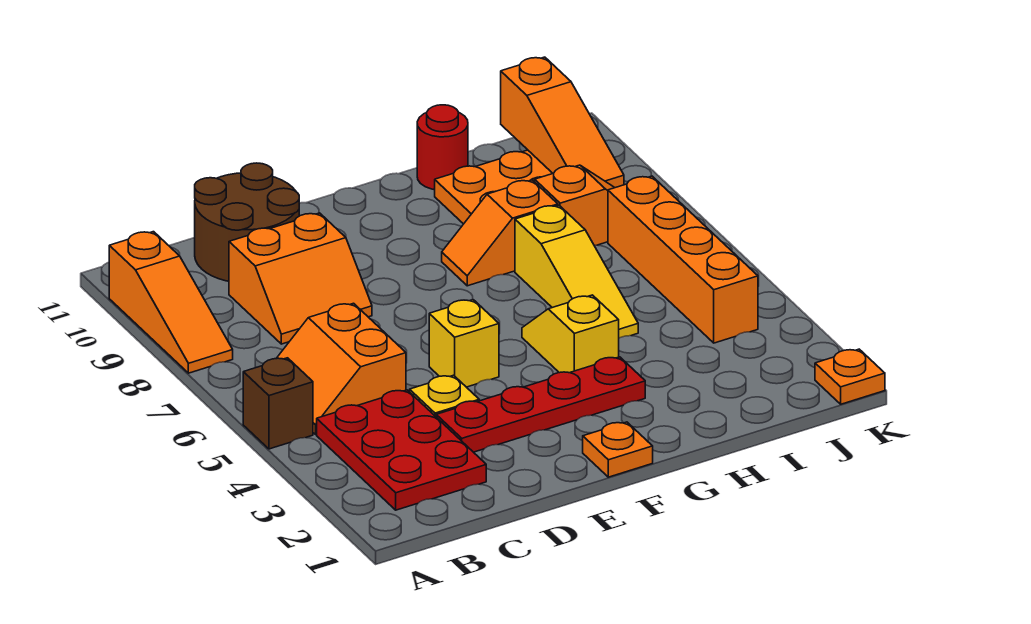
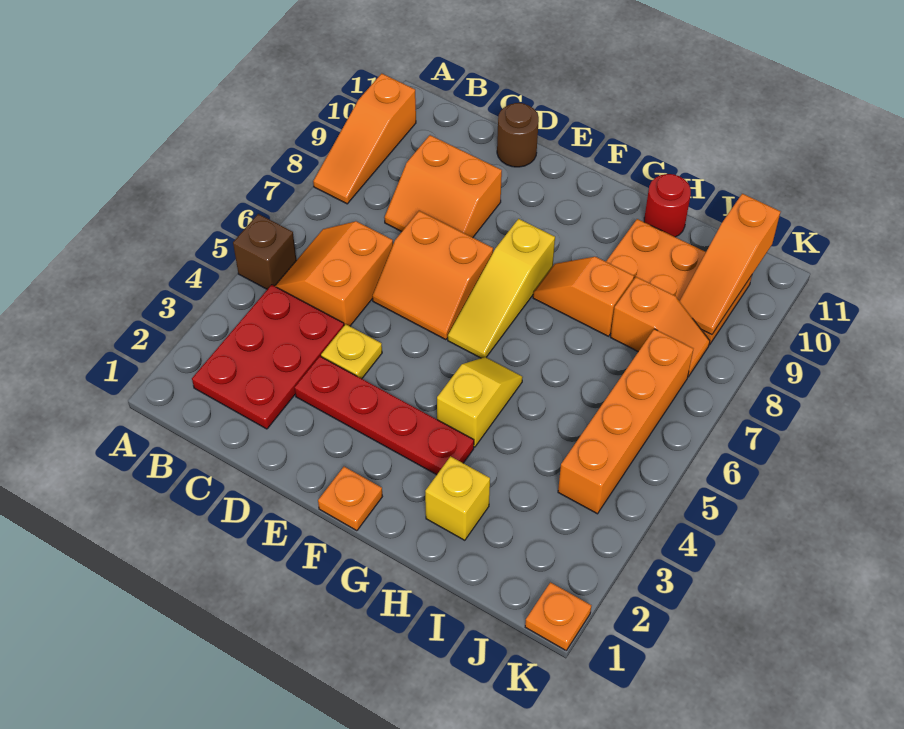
brown round brick C10:D11 level 1 -> brown round brick D11 level 1
none -> orange slope D6:E7 level 1 top 7
yellow brick E5 level 1 -> yellow brick H2 level 1
yellow slope H5:H7 level 1 top 7 -> yellow slope F6:F8 level 1 top 8

